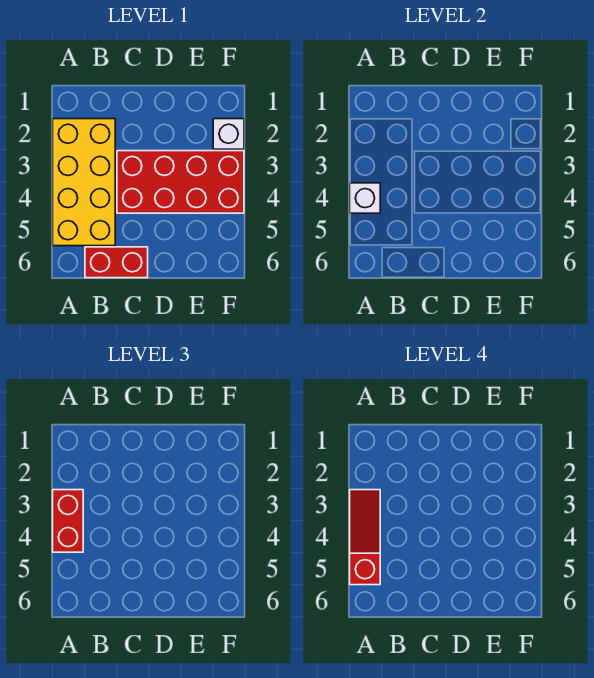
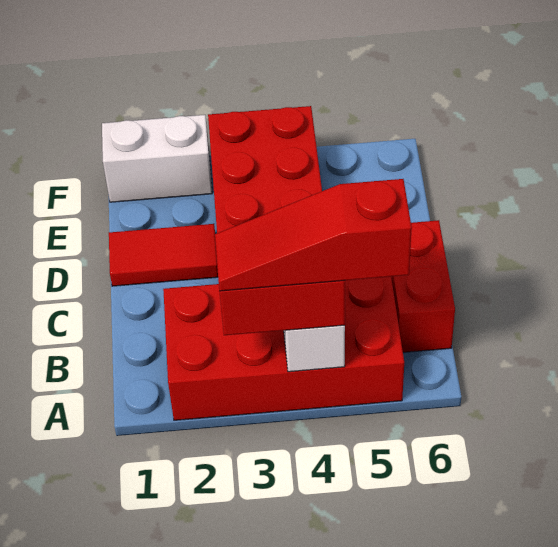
yellow brick A2:B5 level 1 -> red brick A2:B5 level 1
none -> red tile D1:D2 level 1
white brick F2 level 1 -> white brick F1:F2 level 1

